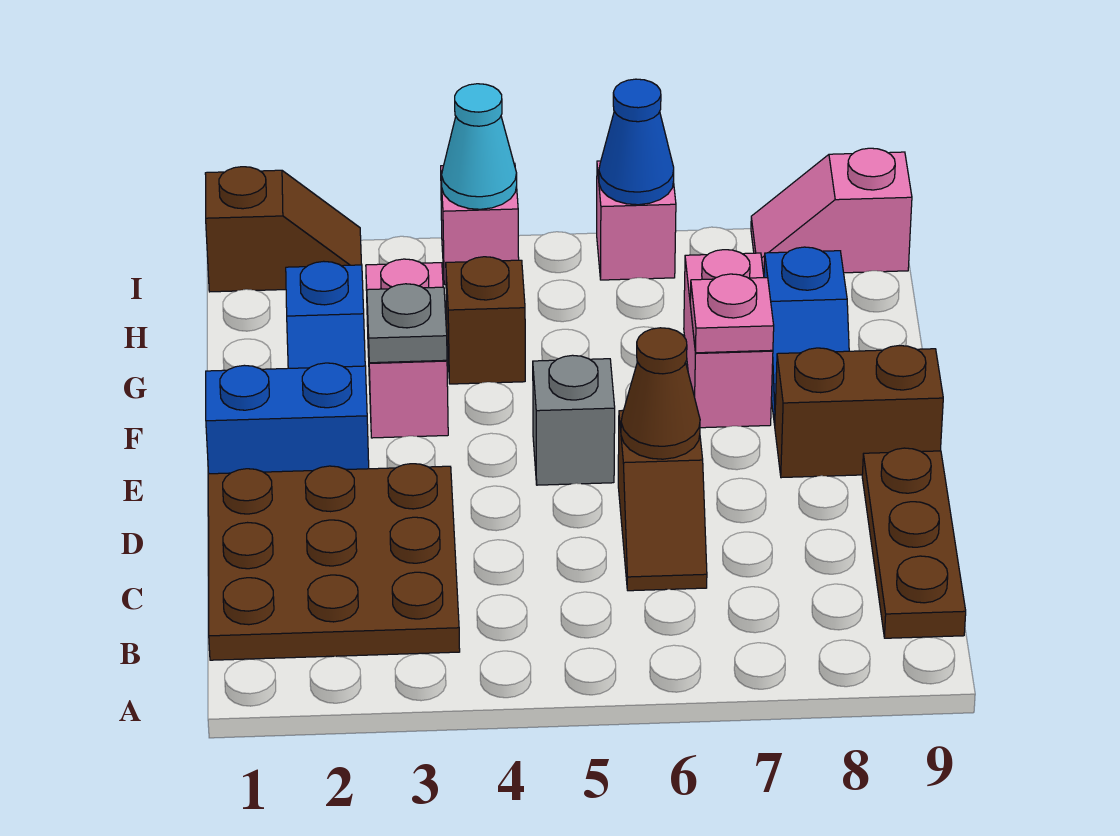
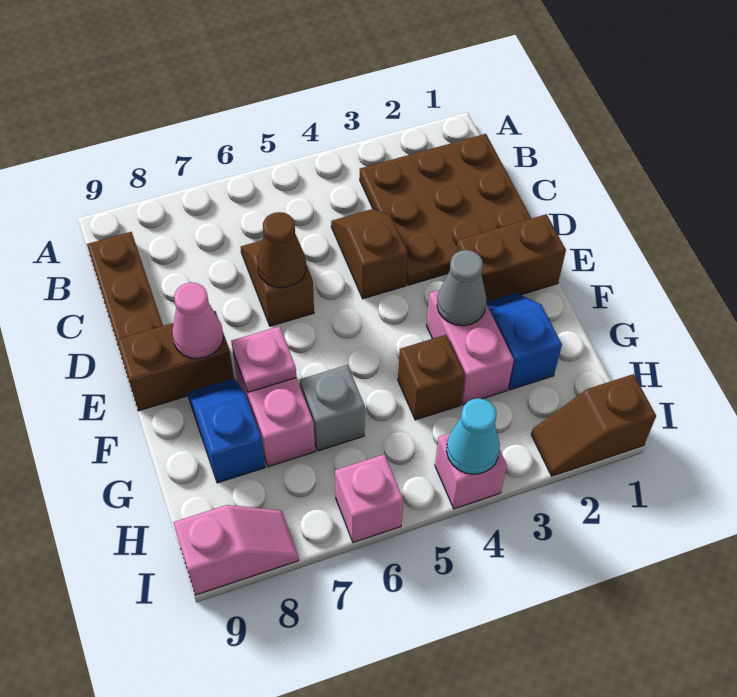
none -> brown slope C4:D4 level 1 top D
blue brick E1:E2 level 1 -> brown brick E1:E2 level 1
grey brick E5 level 1 -> grey brick G6 level 1
none -> pink cone E8 level 2
grey plate F3 level 2 -> grey cone F3 level 2
blue cone I6 level 2 -> none

